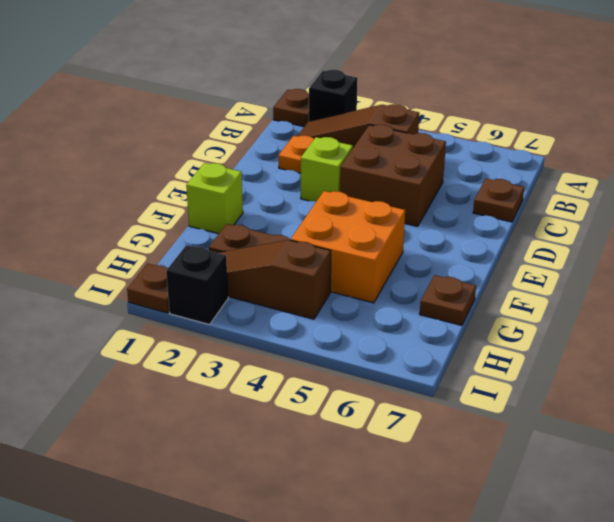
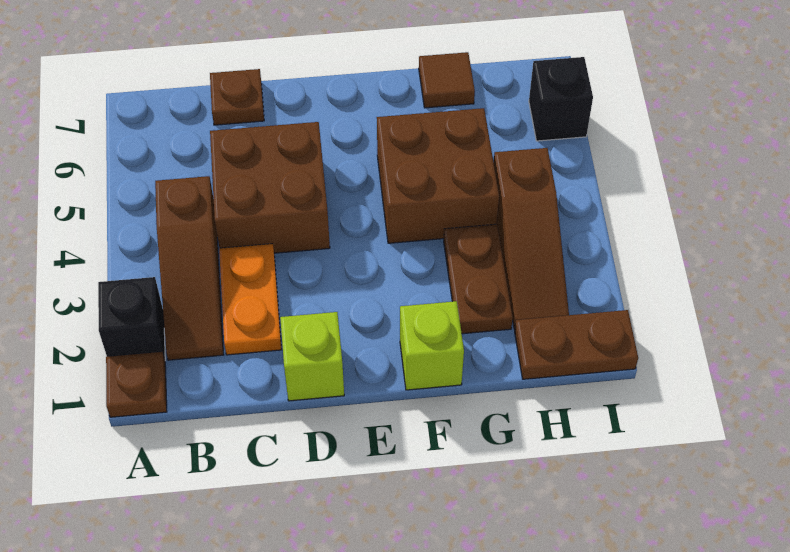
lime brick D3 level 1 -> lime brick D1 level 1
orange brick F4:G5 level 1 -> brown brick F4:G5 level 1
brown plate G7 level 1 -> brown tile G7 level 1
brown plate I1 level 1 -> brown plate H1:I1 level 1
black brick I2 level 1 -> black brick I6 level 1

